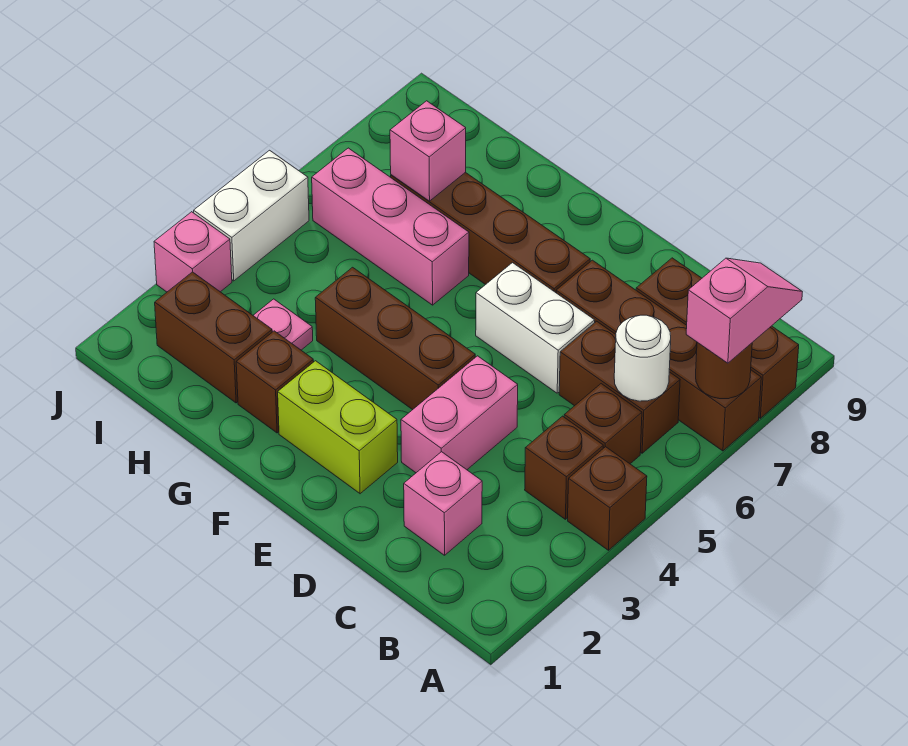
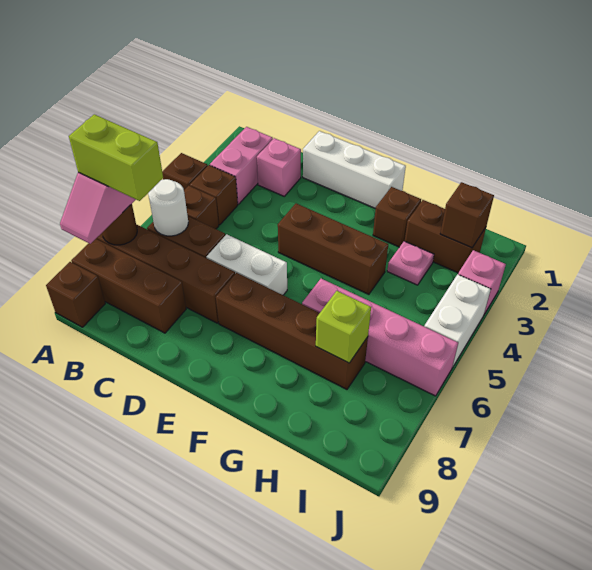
none -> brown brick A9 level 1
none -> white brick D1:F1 level 1
pink brick D3:D4 level 1 -> pink brick B2:B3 level 1
lime brick E2:F2 level 1 -> lime brick A7:B7 level 4
pink brick G6:I6 level 1 -> pink brick G6:J6 level 1
pink brick H7 level 2 -> lime brick H7 level 2
none -> brown brick I2 level 2

